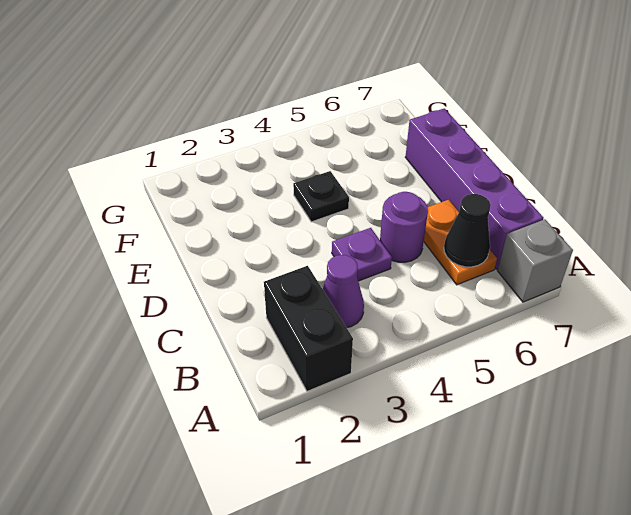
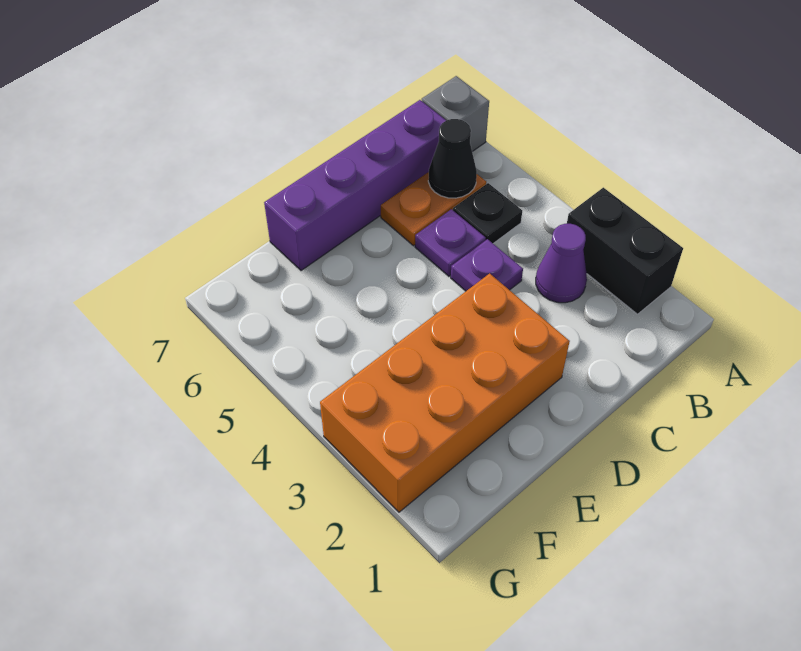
black brick A2:B2 level 1 -> black brick A2:A3 level 1
purple round brick C5 level 1 -> purple plate C5 level 1
none -> orange brick D2:G3 level 1
black plate E4 level 1 -> black plate B5 level 1

